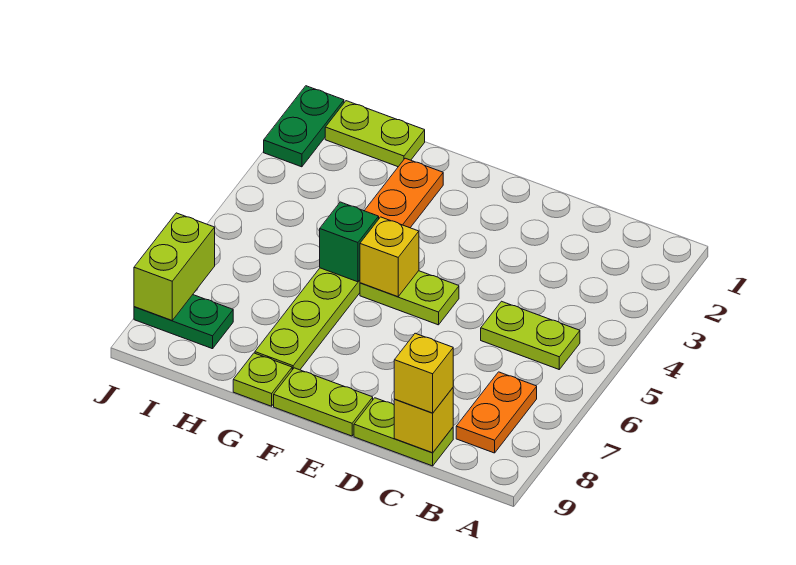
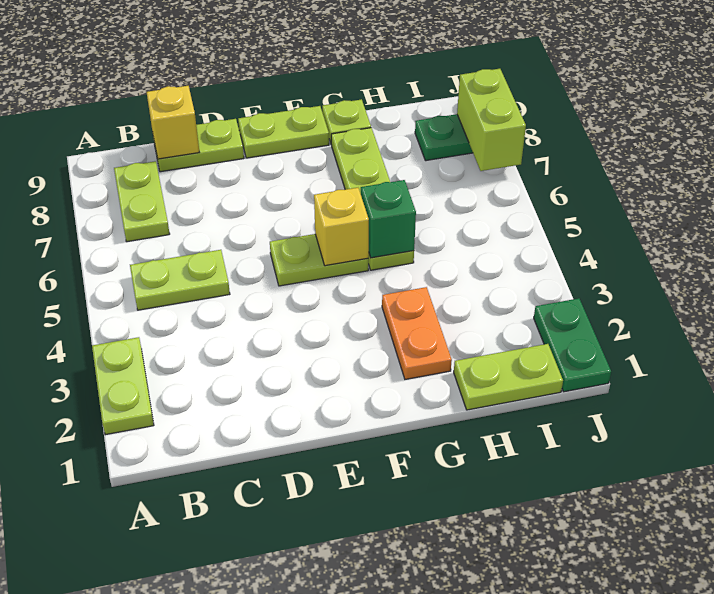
none -> lime plate A2:A3 level 1
orange plate B7:B8 level 1 -> lime plate B7:B8 level 1
yellow brick C9 level 3 -> none

